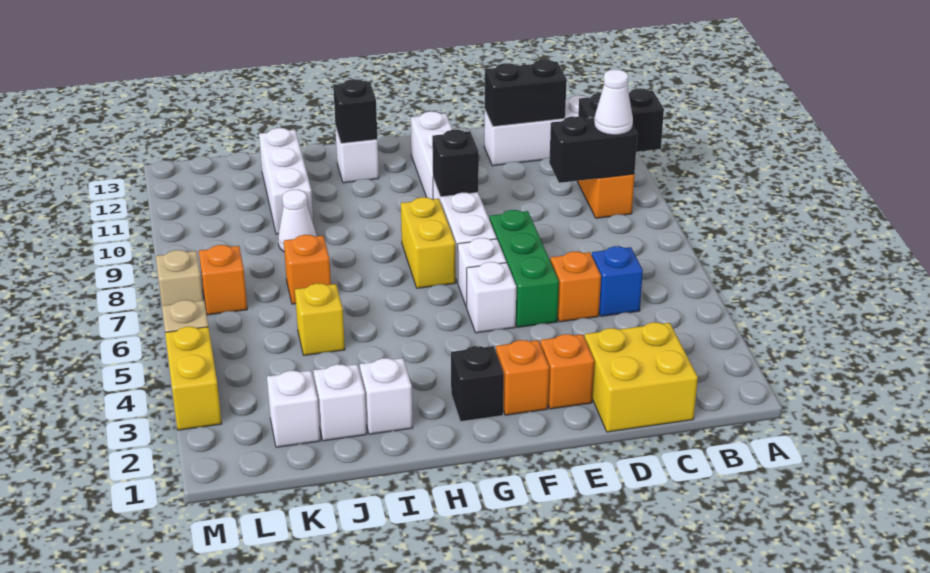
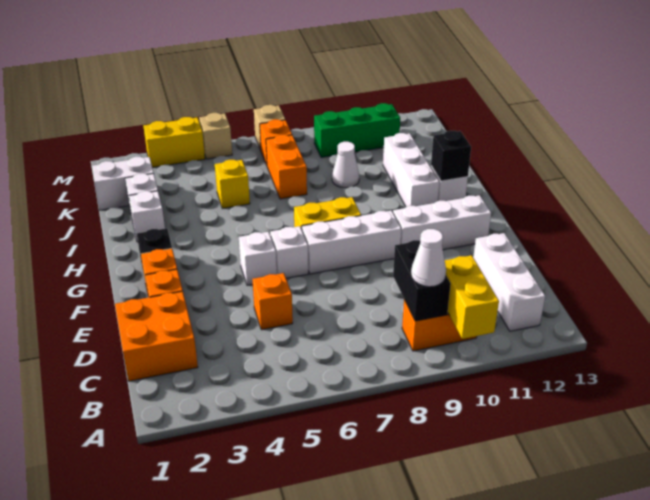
black brick A10:B10 level 2 -> yellow brick A10:B10 level 2
yellow brick C1:D2 level 1 -> orange brick C1:D2 level 1
blue brick C5 level 1 -> none
black brick C12:D12 level 2 -> none
green brick E5:E7 level 1 -> green brick L9:L11 level 1
black brick F9 level 2 -> none
orange brick J7 level 1 -> orange brick J7:K7 level 1
white brick J10:J12 level 1 -> white brick H11:J11 level 1
white brick K2 level 1 -> white brick K1:K2 level 1

